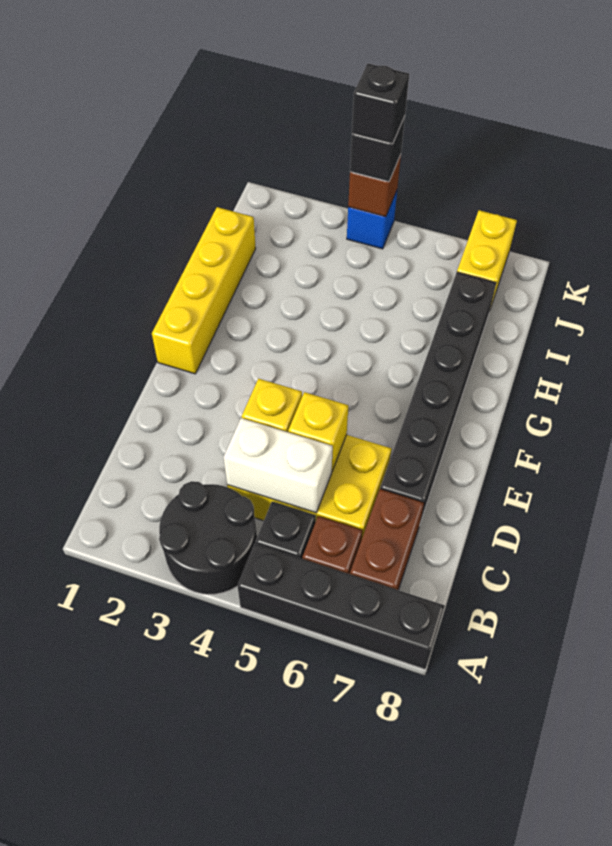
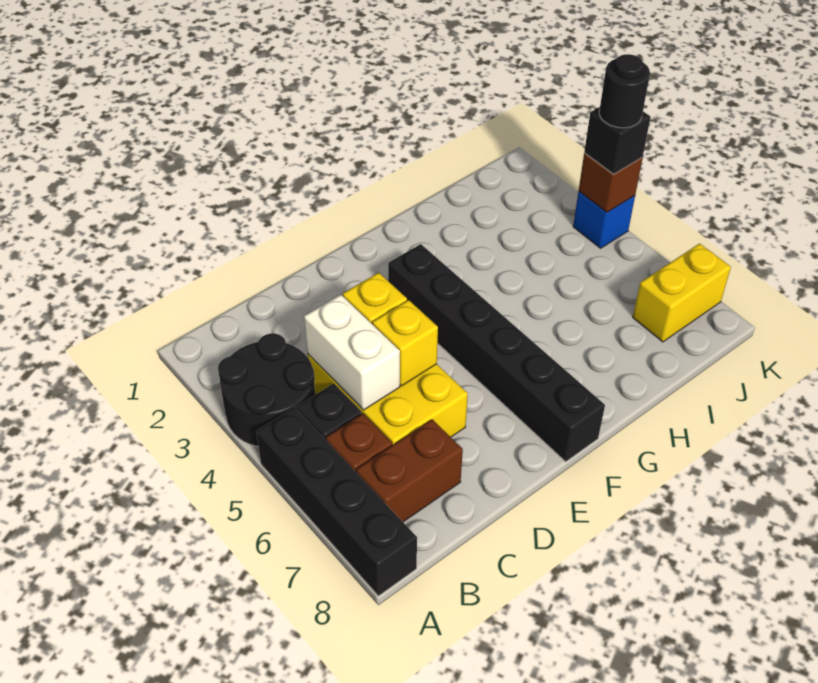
black brick D7:I7 level 1 -> black brick F3:F8 level 1
yellow brick F1:I1 level 1 -> none
black brick K4 level 4 -> black round brick K4 level 4

